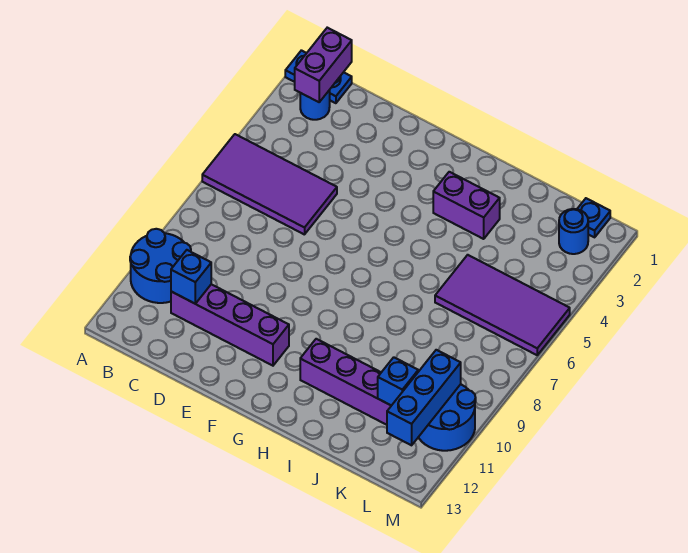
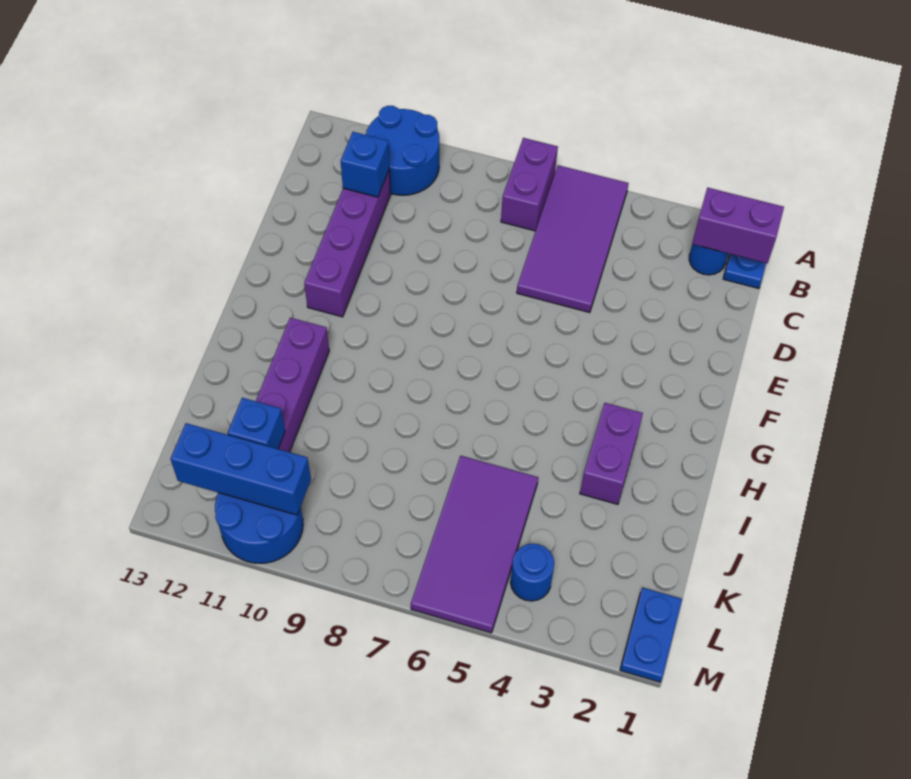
none -> purple brick A7:B7 level 1
blue plate L1 level 1 -> blue plate L1:M1 level 1
blue round brick L2 level 1 -> blue round brick L4 level 1

